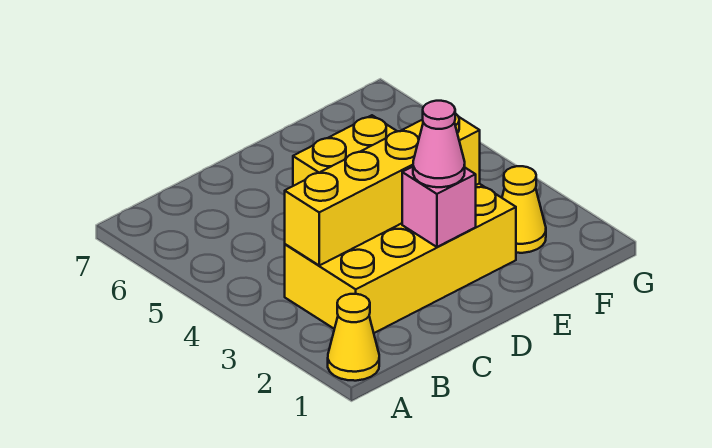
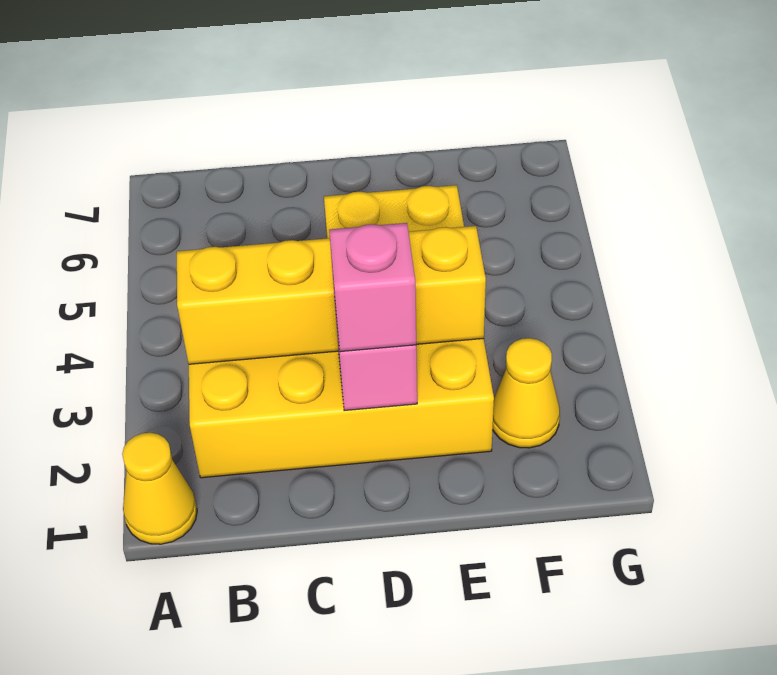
pink cone D2 level 3 -> pink brick D2 level 3

